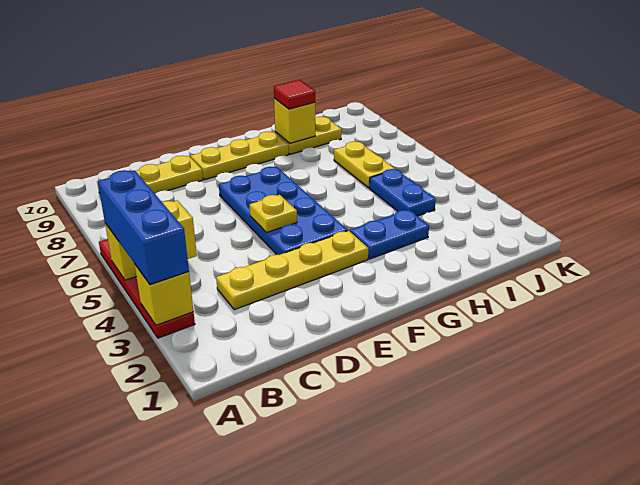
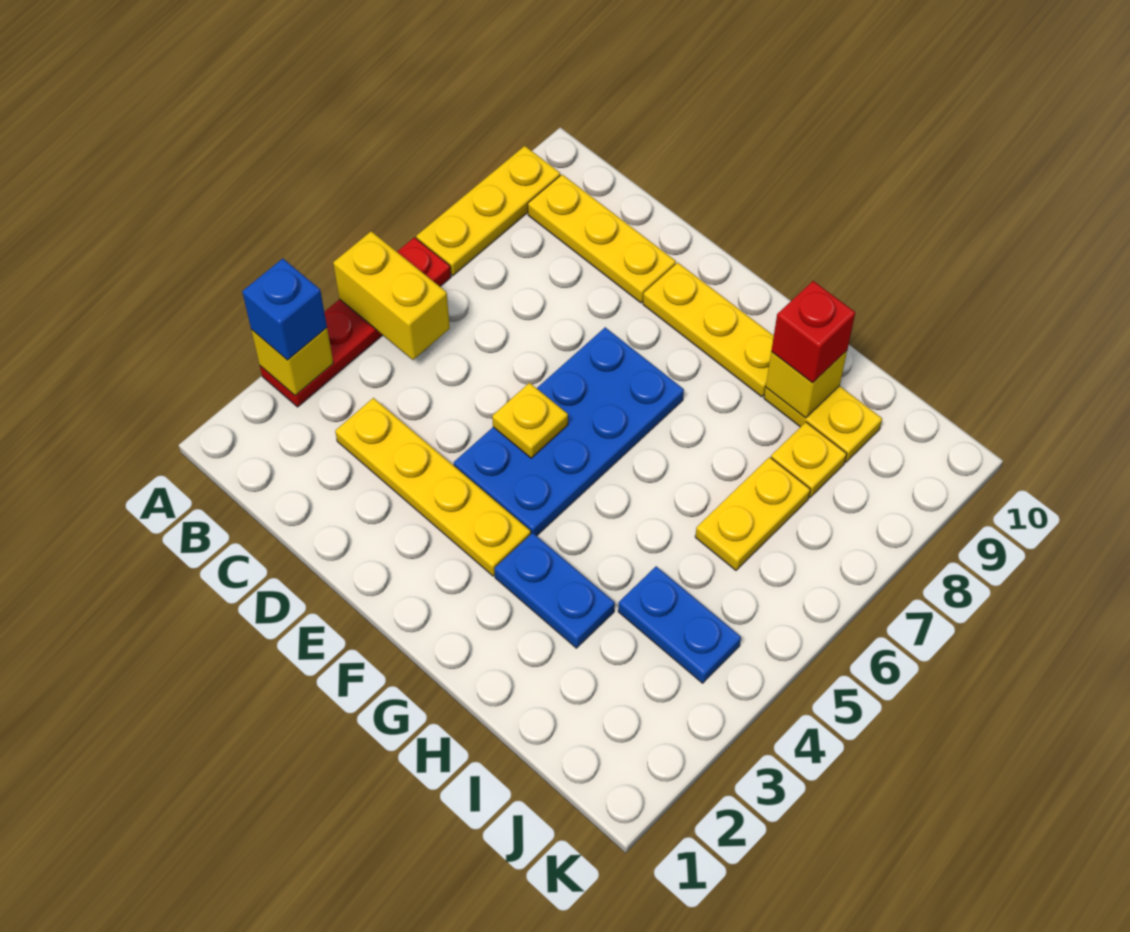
blue brick A3:A5 level 3 -> blue brick A3 level 3
none -> yellow plate A7:A9 level 1
red tile H9 level 3 -> red brick H9 level 3
blue plate I4:I5 level 1 -> blue plate I4:J4 level 1
none -> yellow plate I8 level 1

